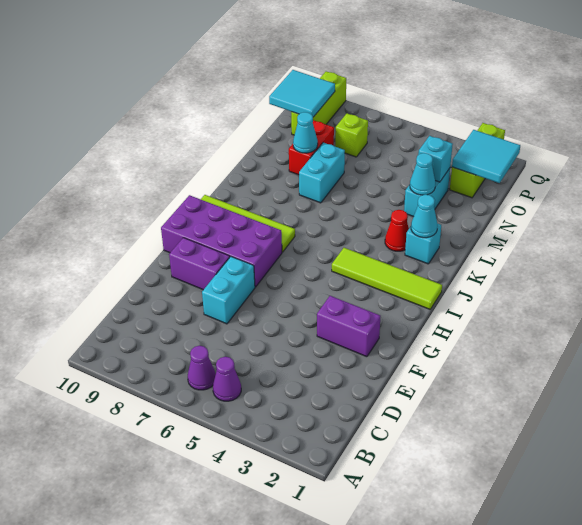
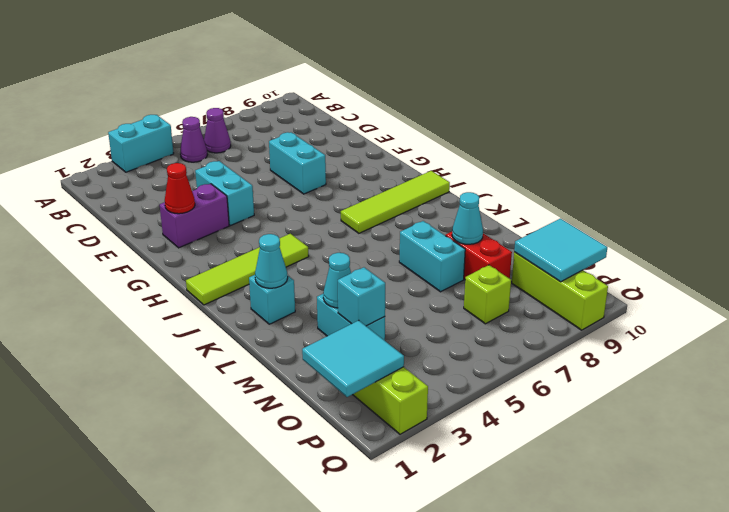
none -> cyan brick A3:A4 level 1
none -> cyan brick E4:F4 level 1
purple brick F8:F9 level 1 -> none
purple brick G7:H10 level 1 -> none
red cone K3 level 1 -> red cone F2 level 2

